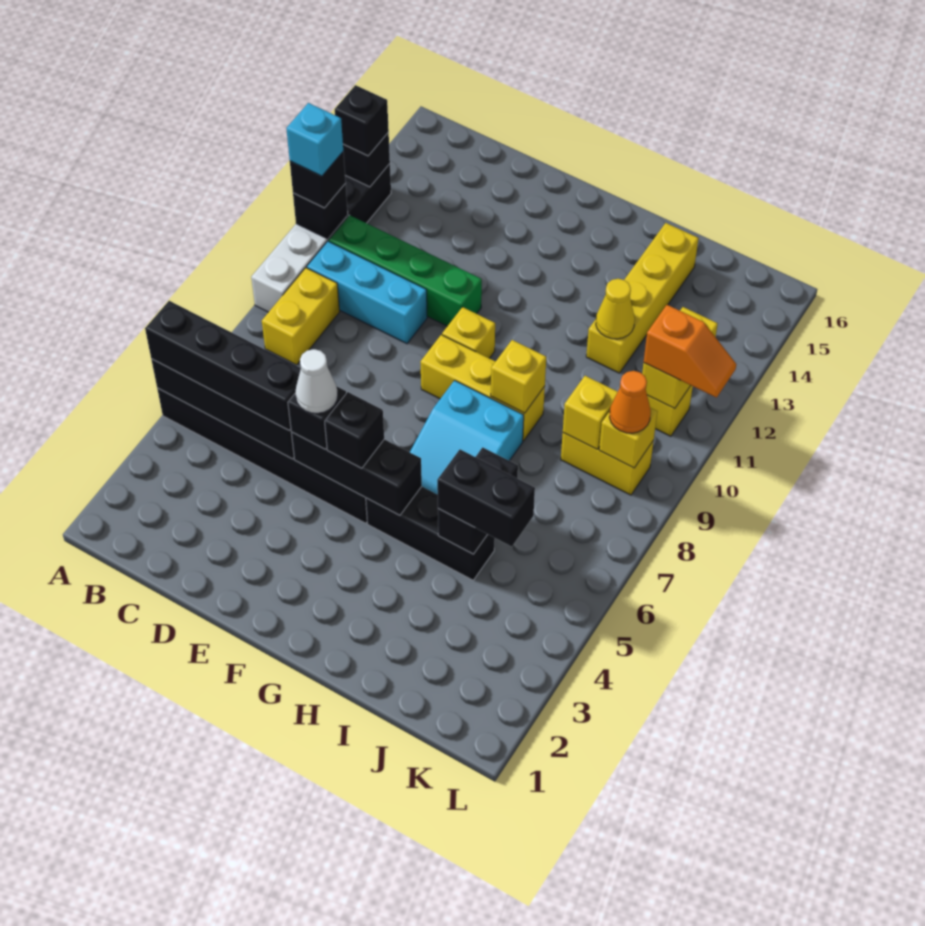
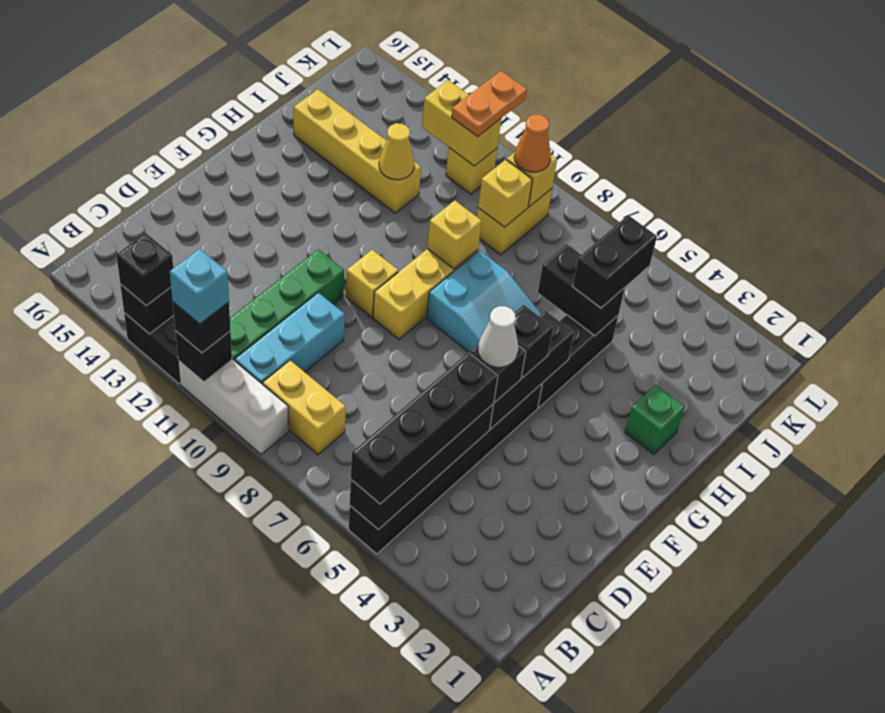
none -> green brick H2 level 1
orange slope K11:L11 level 3 top K -> orange plate K11:L11 level 3

